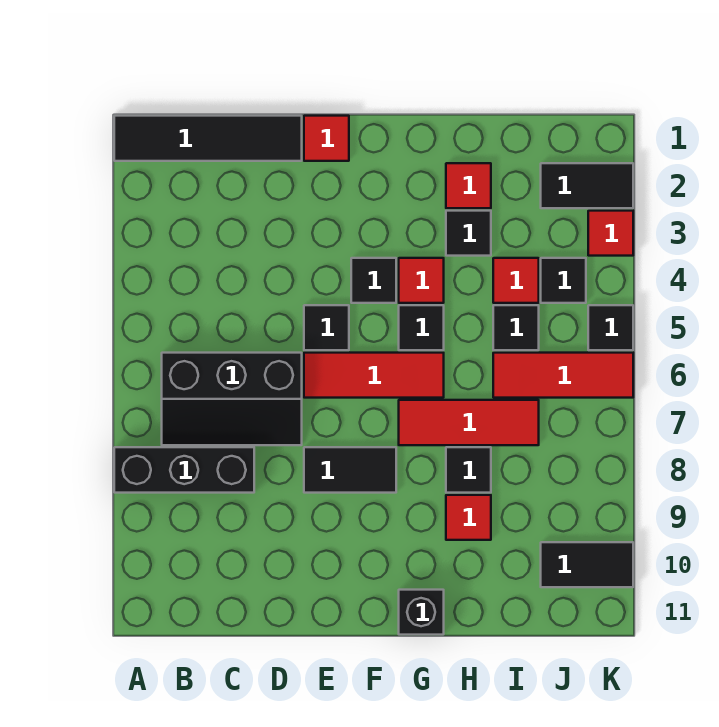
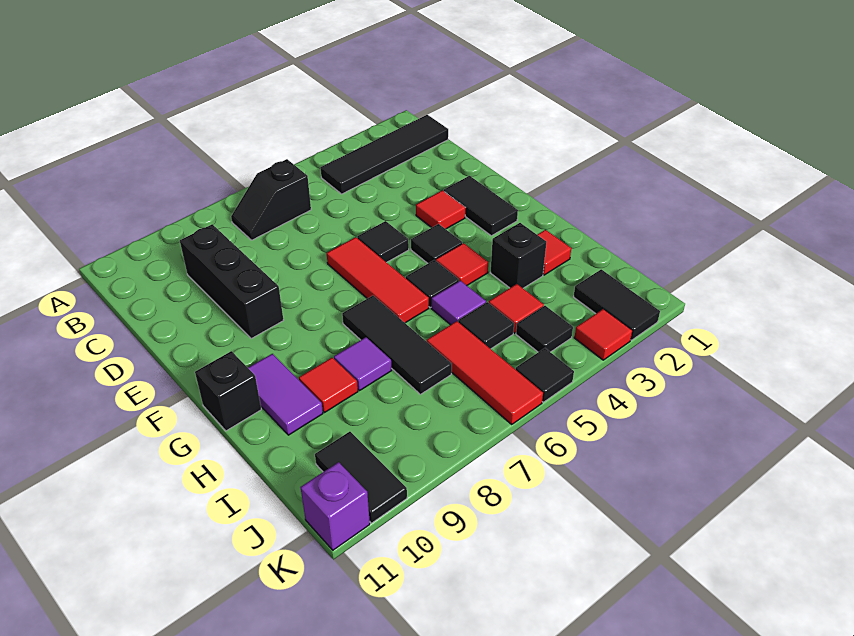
black tile A1:D1 level 1 -> black tile B1:B4 level 1
black brick A8:C8 level 1 -> black brick C9:E9 level 1
black slope B6:D7 level 1 top 6 -> black slope B6:B7 level 1 top 6
red tile E1 level 1 -> red tile E3 level 1
black tile E8:F8 level 1 -> black tile E2:F2 level 1
red tile G7:I7 level 1 -> black tile G7:I7 level 1
none -> purple tile G10:H10 level 1
black tile H3 level 1 -> black brick H3 level 1
none -> purple tile H5 level 1
black tile H8 level 1 -> purple tile H8 level 1
none -> purple brick K11 level 1

